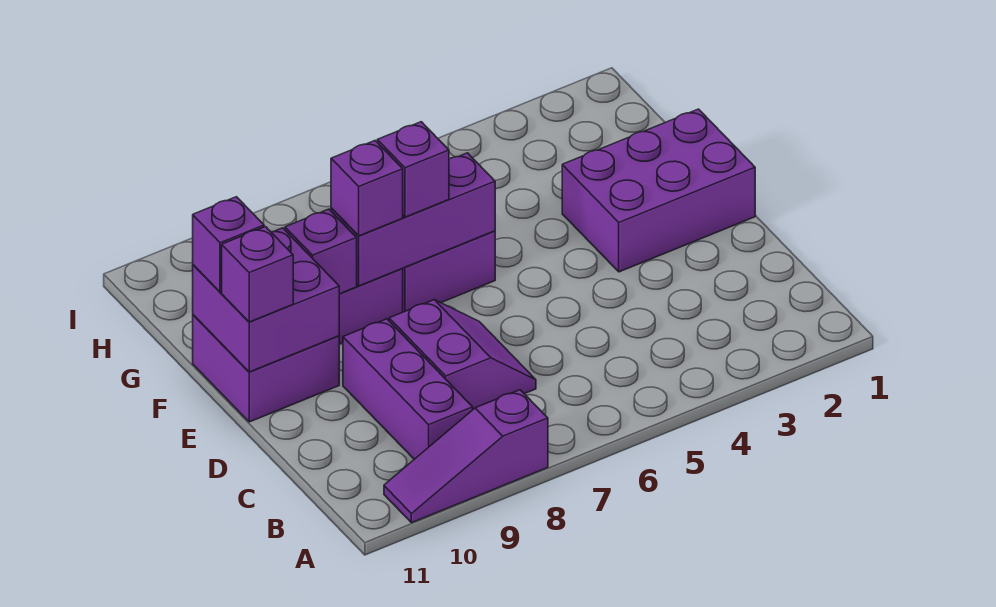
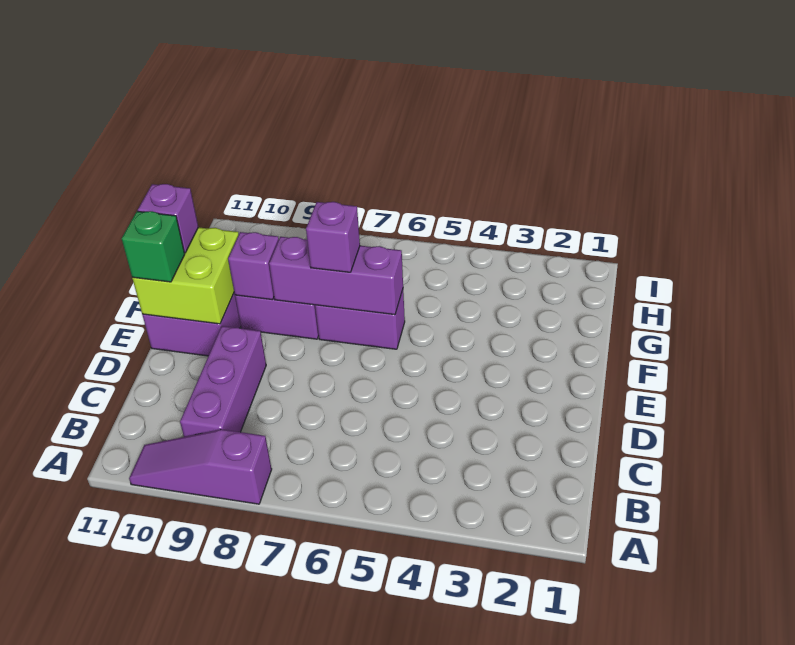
purple slope C7:D8 level 1 top 8 -> none
purple brick E1:F3 level 1 -> none
purple brick E10:F11 level 2 -> lime brick E10:F11 level 2
purple brick E11 level 3 -> green brick E11 level 3
purple brick F8 level 3 -> none

